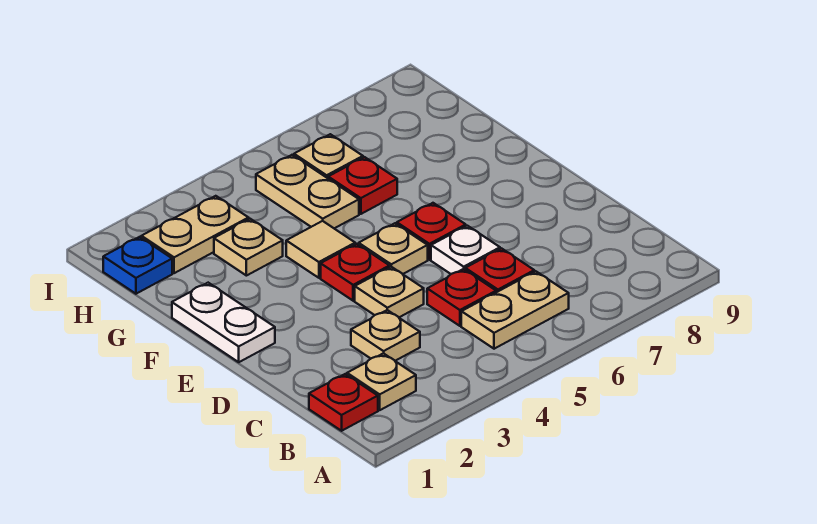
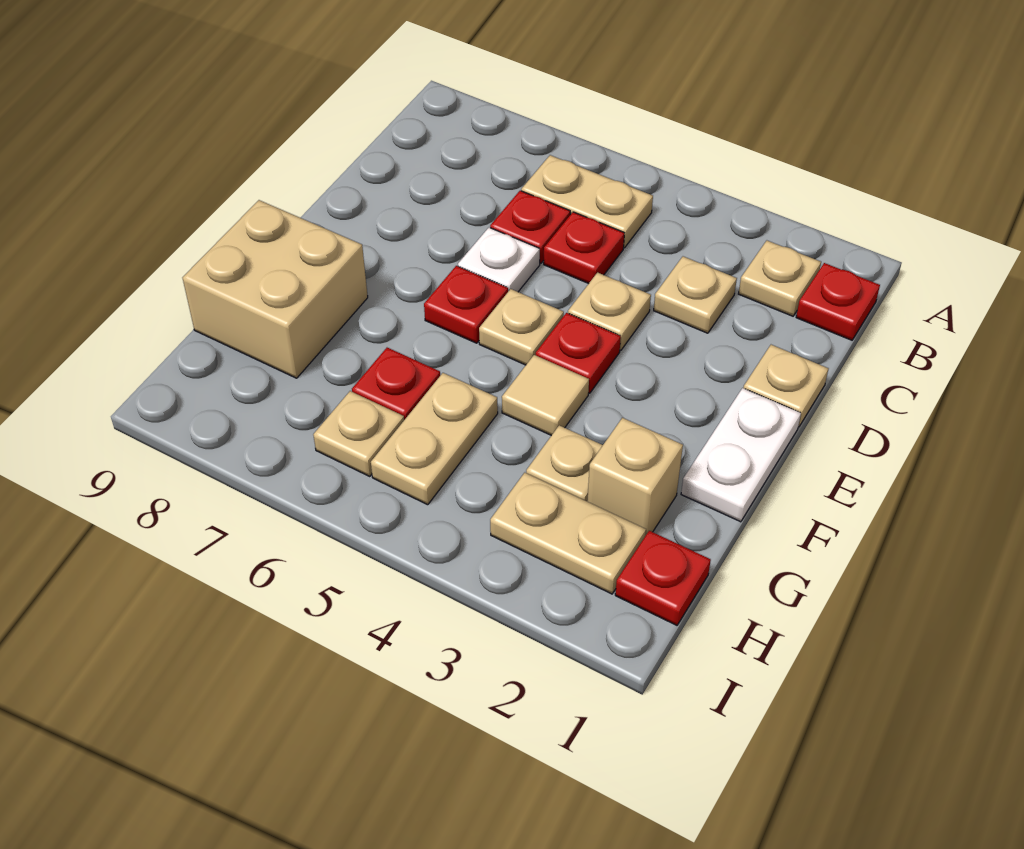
none -> tan plate D1 level 1
none -> tan brick F8:G9 level 1
none -> tan brick G2 level 1
blue plate H1 level 1 -> red plate H1 level 1

